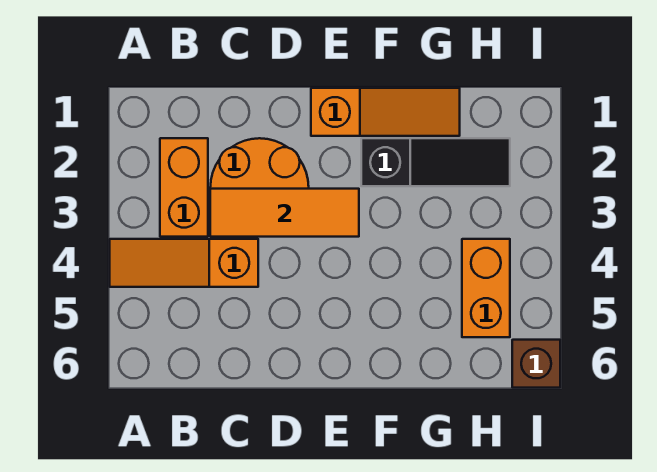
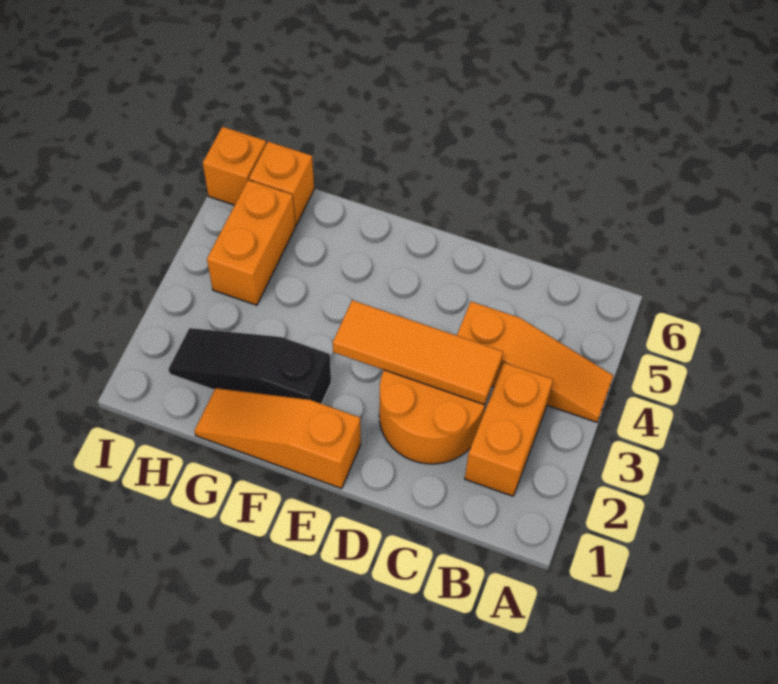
none -> orange brick H6 level 1
brown brick I6 level 1 -> orange brick I6 level 1

